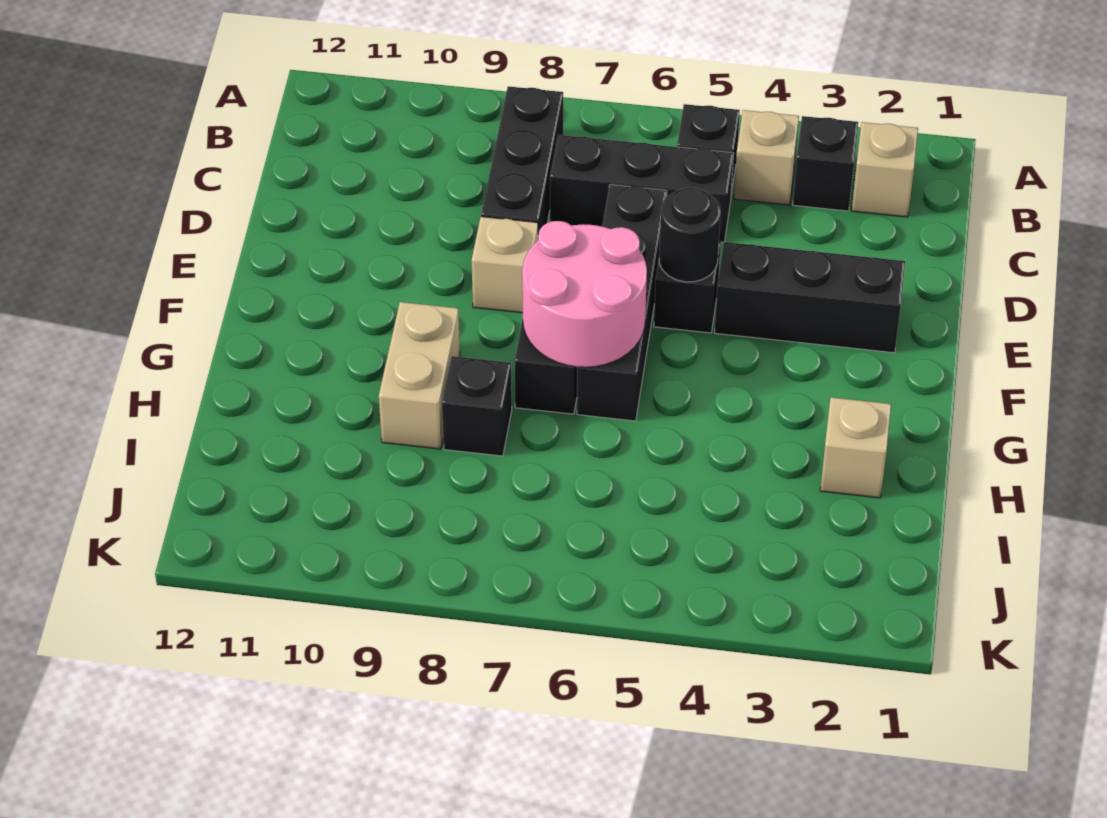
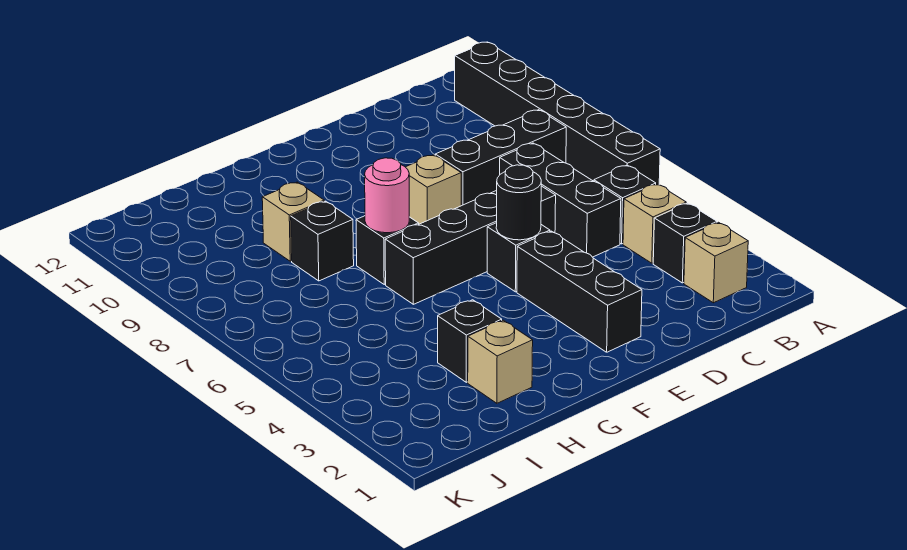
none -> black brick A6:A11 level 1
pink round brick F6:G7 level 2 -> pink round brick G7 level 2
tan brick G9:H9 level 1 -> tan brick H9 level 1
none -> black brick H3 level 1

